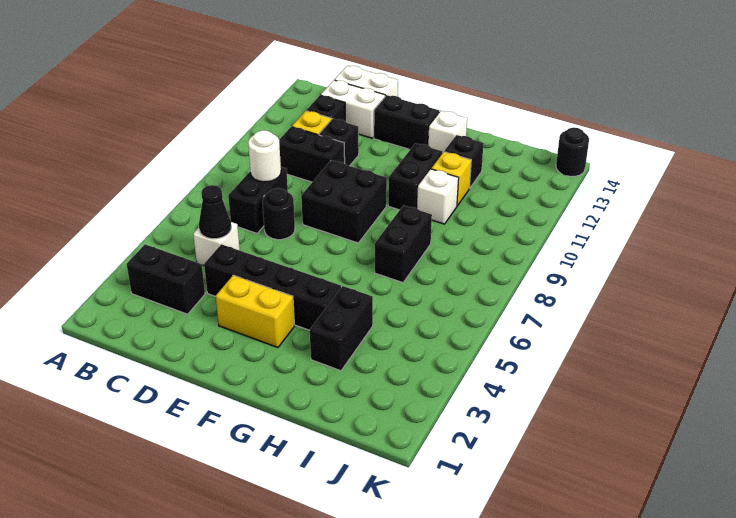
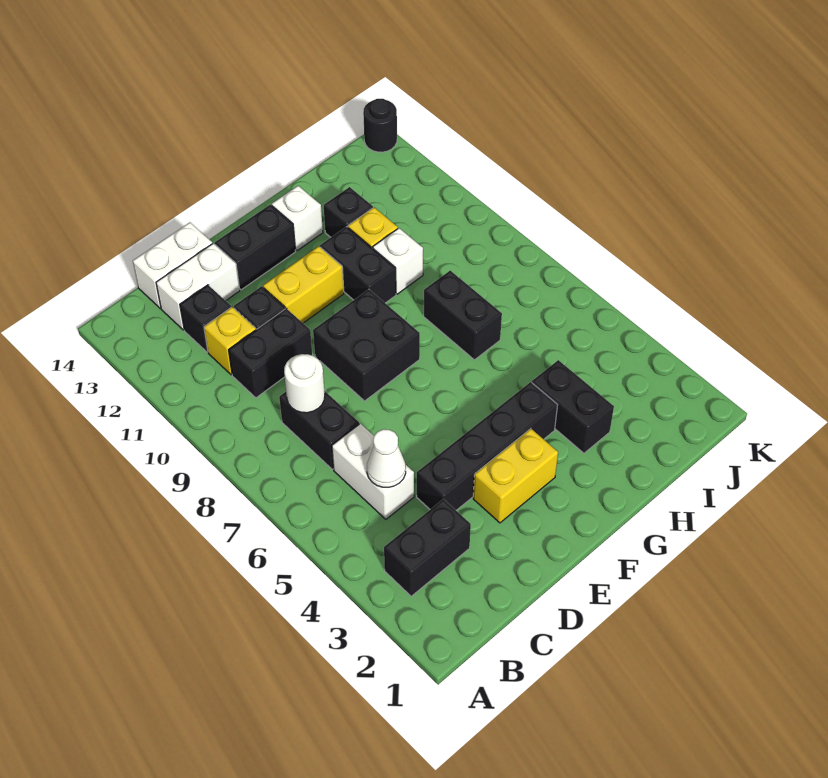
white brick C5 level 1 -> white brick C5:C6 level 1
black cone C5 level 2 -> white cone C5 level 2
black round brick D7 level 1 -> none
none -> yellow brick E11:F11 level 1

